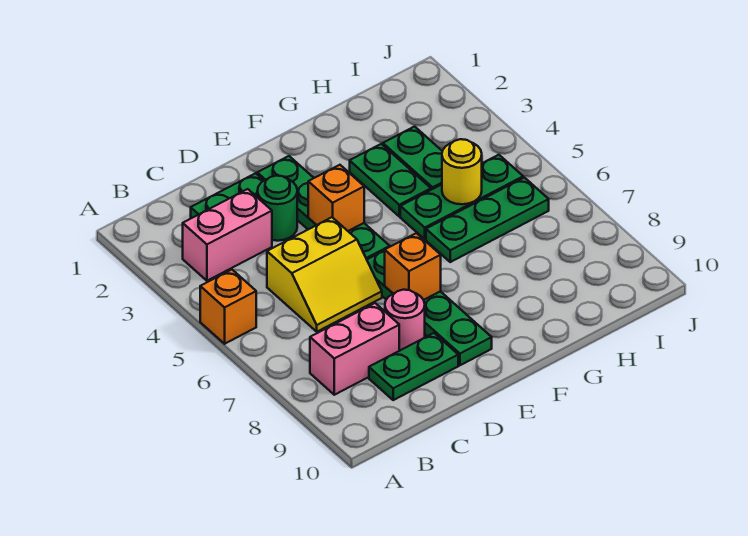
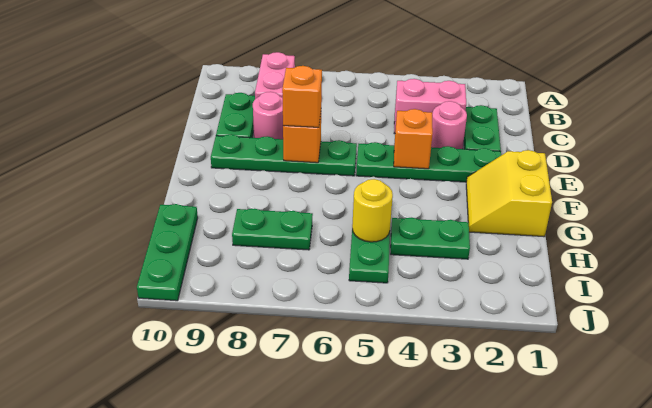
orange brick A5 level 1 -> orange brick E7 level 3
pink brick B3:C3 level 1 -> pink brick C3:C4 level 1
yellow slope C5:D6 level 1 top 5 -> yellow slope F1:G2 level 1 top 1
green round brick D3 level 1 -> pink round brick D3 level 1
green plate G3:G4 level 1 -> green plate H7:H8 level 1
green plate G6:I6 level 1 -> green plate H10:J10 level 1

